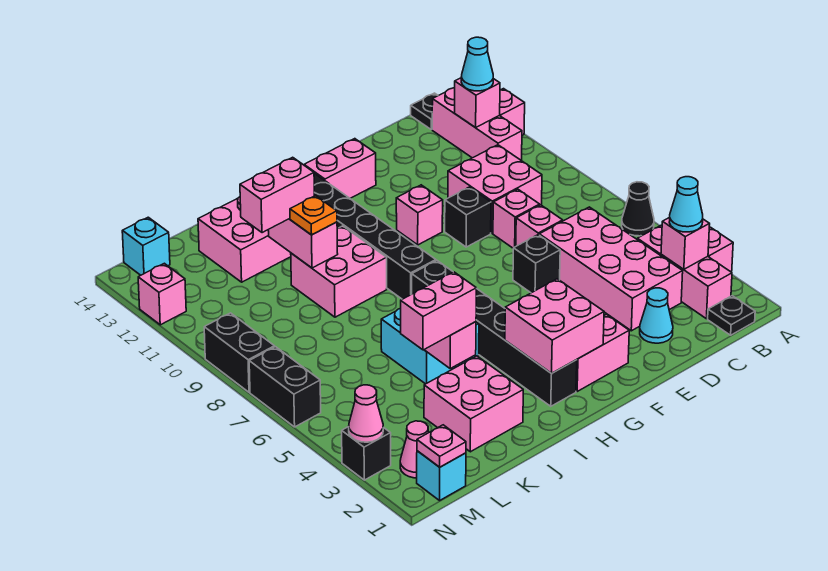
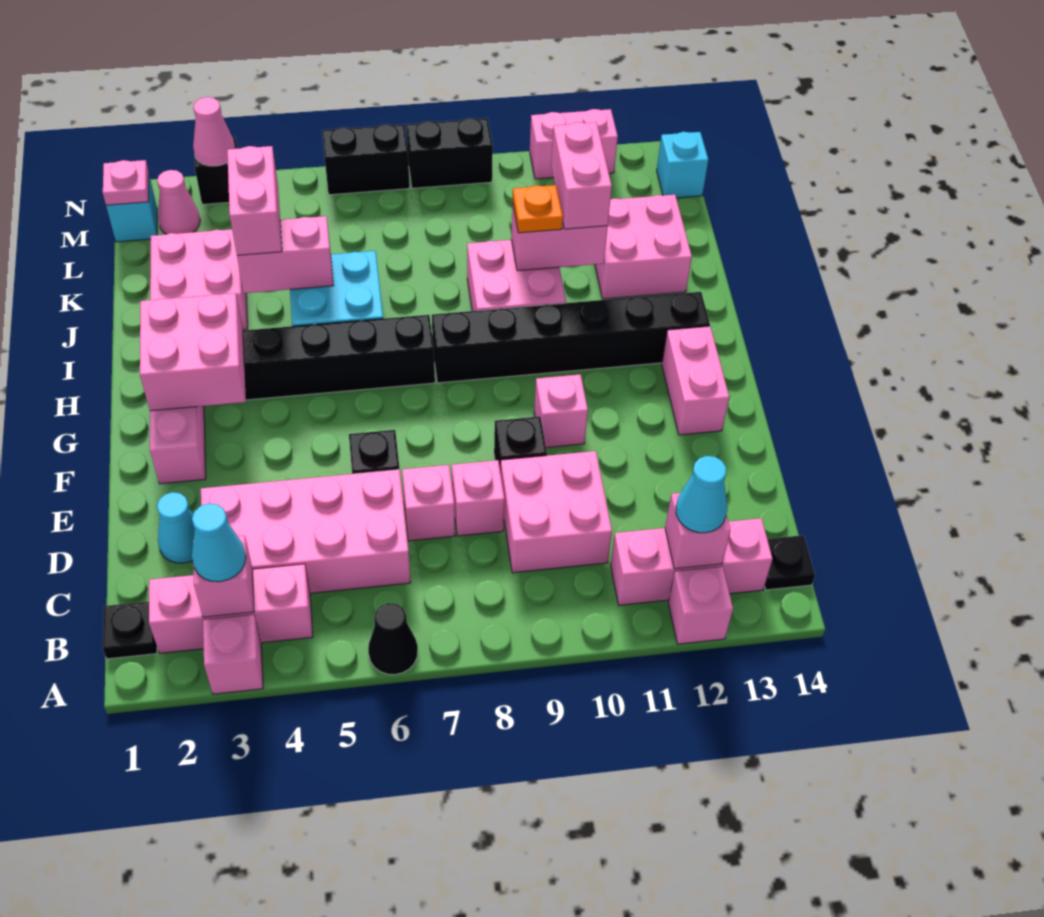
pink brick N12 level 1 -> pink brick N11:N12 level 1

